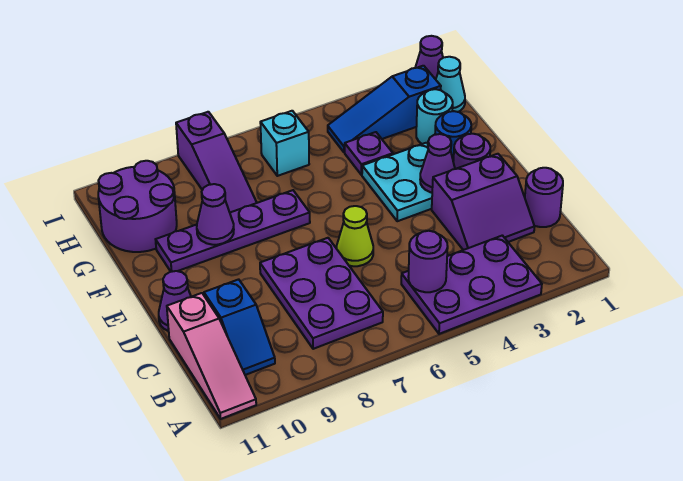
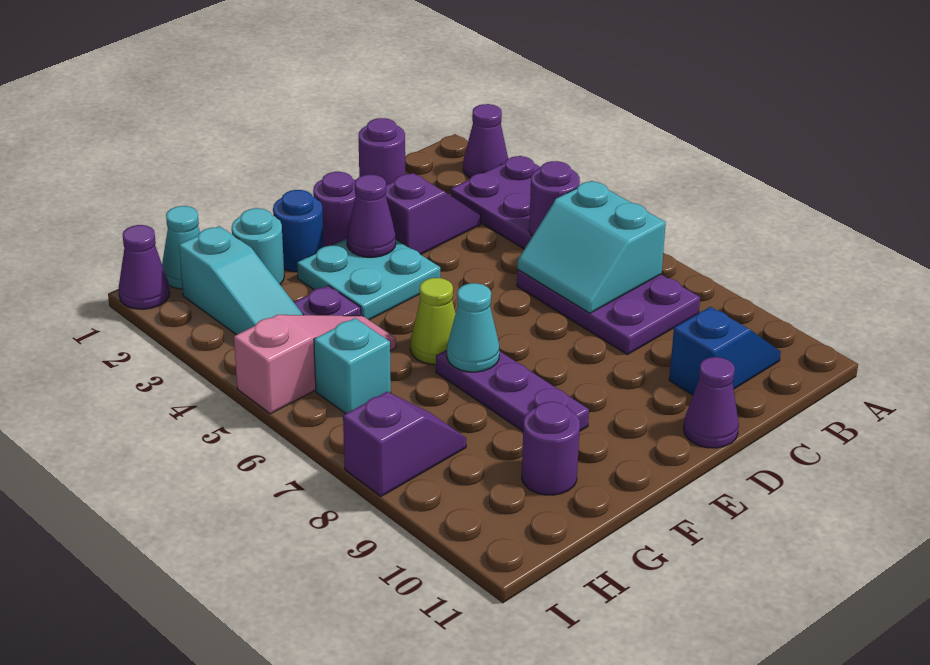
pink slope A11:C11 level 1 top C -> pink slope G5:I5 level 1 top I
none -> cyan slope B6:C7 level 2 top B
purple plate B7:D8 level 1 -> purple plate B6:C8 level 1
purple slope C2:D3 level 1 top D -> purple slope C3:D3 level 1 top D
lime cone D6 level 1 -> lime cone F6 level 1
purple plate F7:F10 level 1 -> purple plate F7:F9 level 1
none -> cyan cone F7 level 2
purple cone F9 level 2 -> purple cone A2 level 1
purple slope G8:I8 level 1 top I -> purple slope H8:I8 level 1 top I
purple round brick G10:H11 level 1 -> purple round brick G10 level 1
blue slope H2:H4 level 1 top 2 -> cyan slope H2:H4 level 1 top 2

